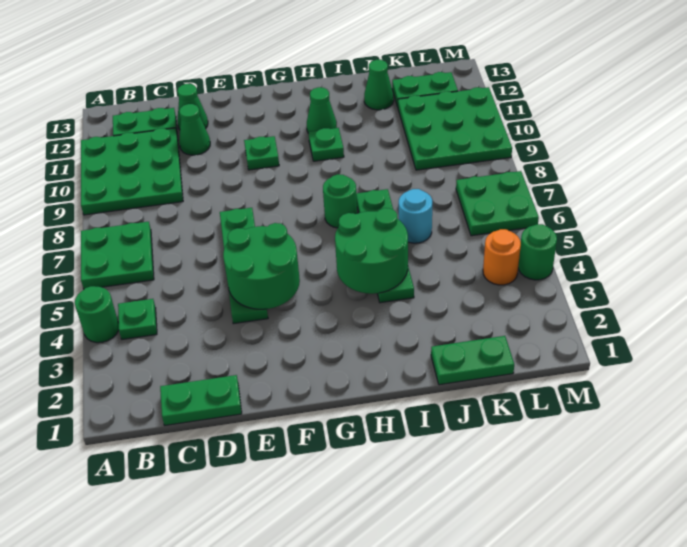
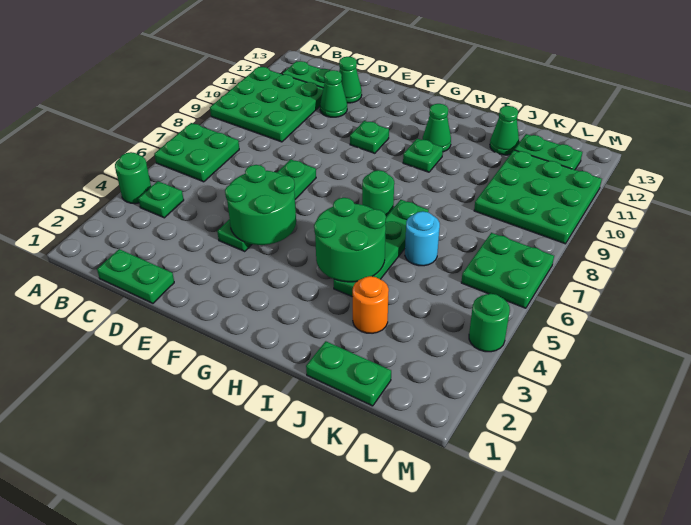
orange round brick L4 level 1 -> orange round brick J3 level 1

